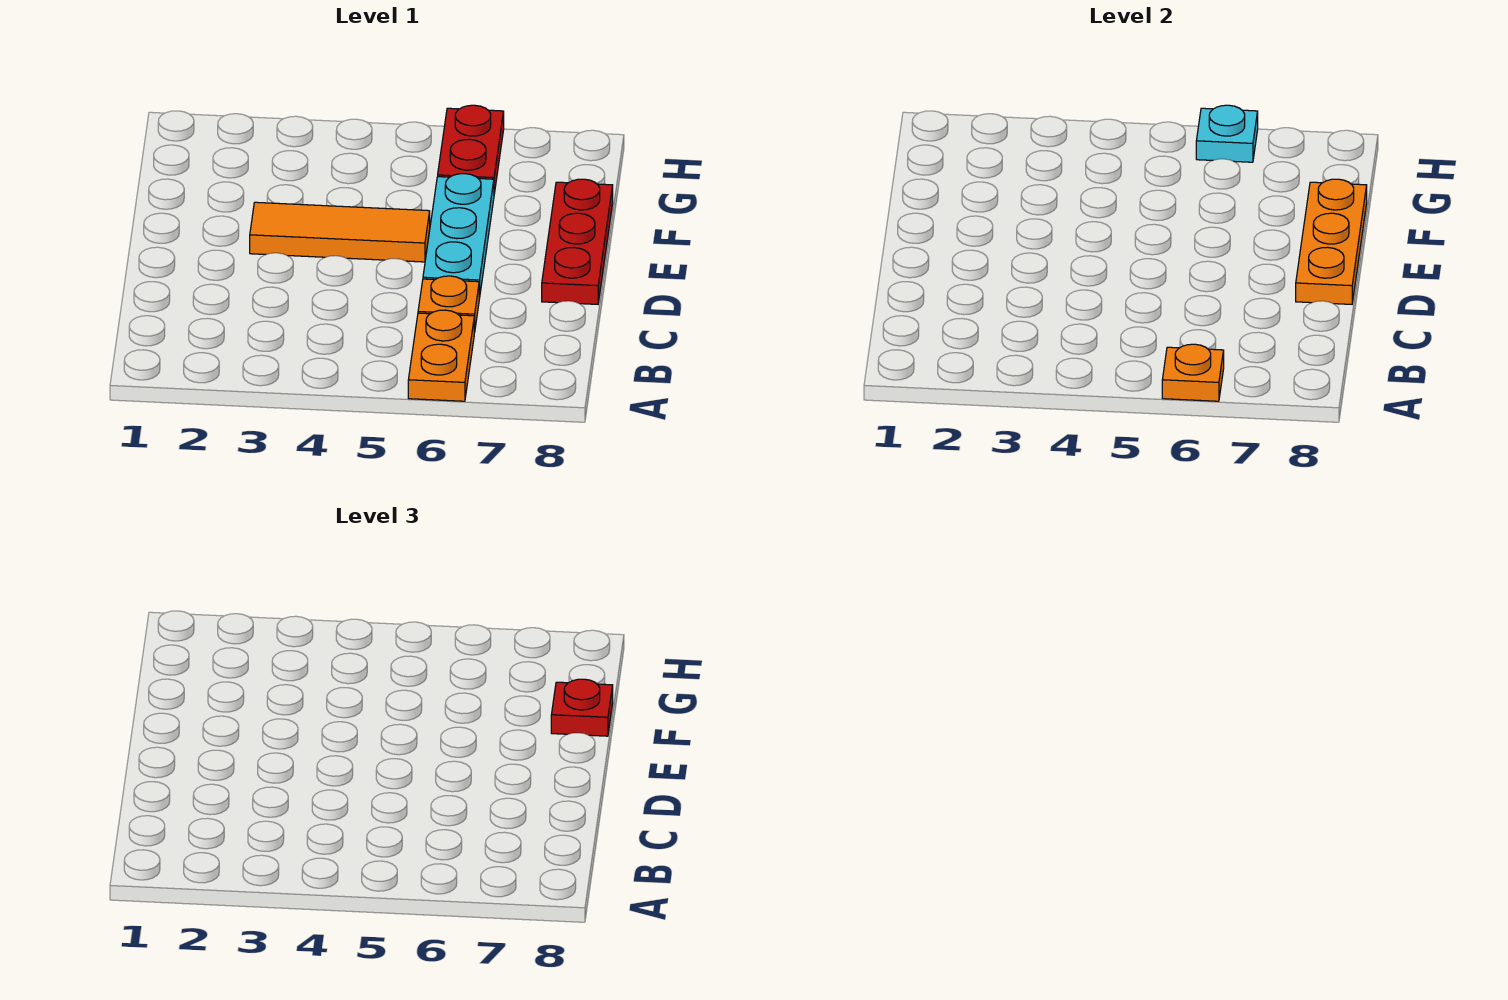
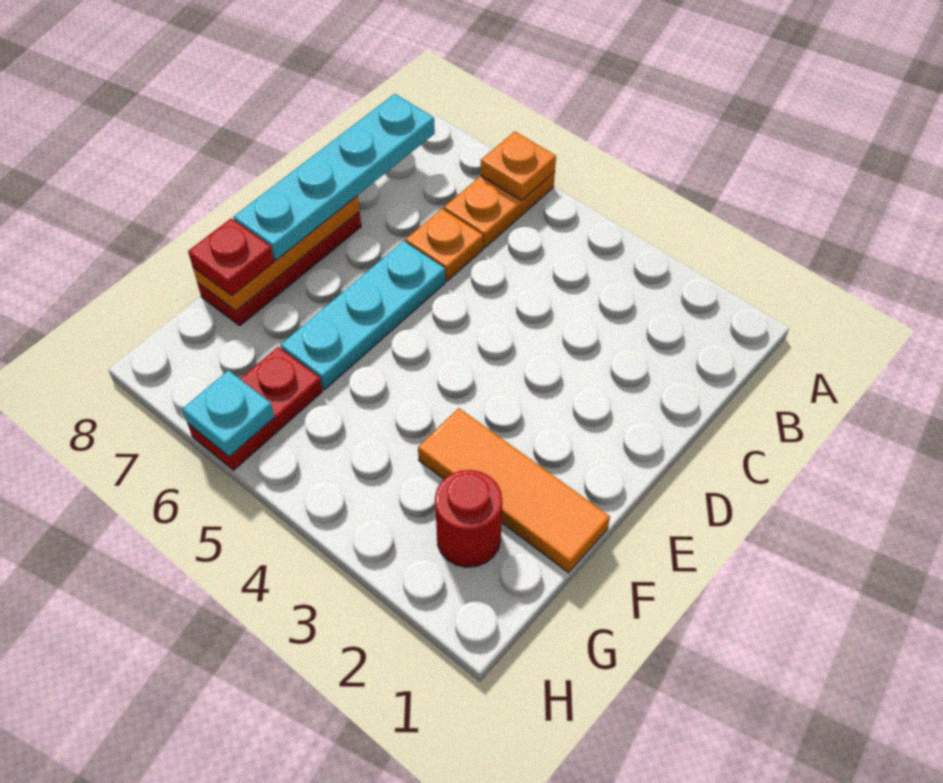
none -> cyan plate B8:E8 level 3
orange tile E3:E5 level 1 -> orange tile F1:F3 level 1
none -> red round brick G2 level 1

